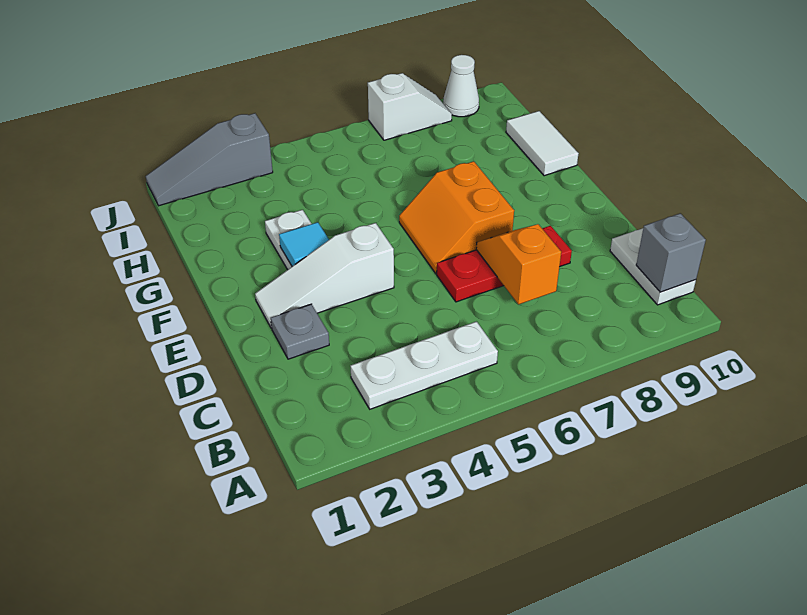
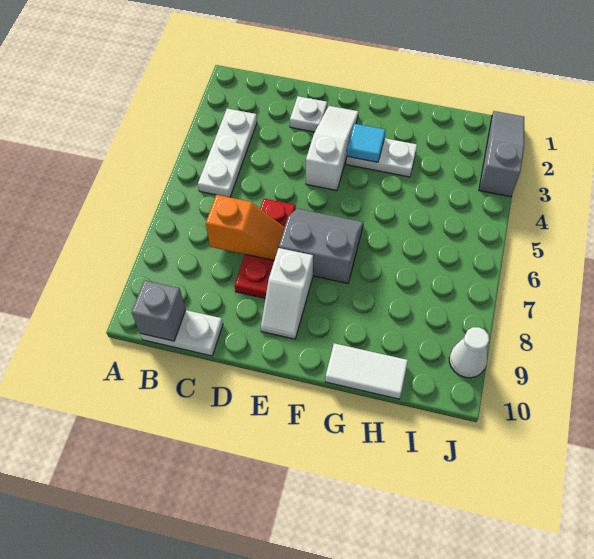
grey plate D2 level 1 -> white plate D2 level 1
orange slope E6:F7 level 1 top 7 -> grey slope E6:F7 level 1 top 7
white slope J7:J8 level 1 top 7 -> white slope E8:E9 level 1 top 8

